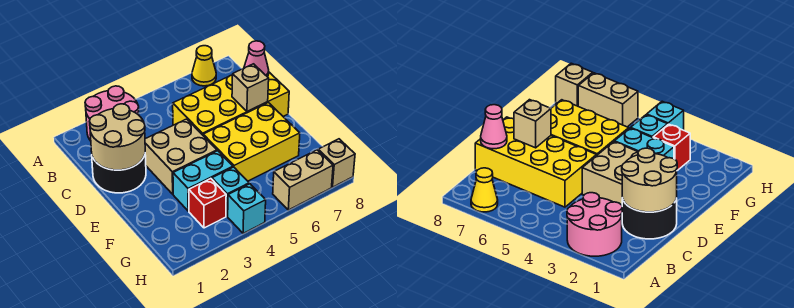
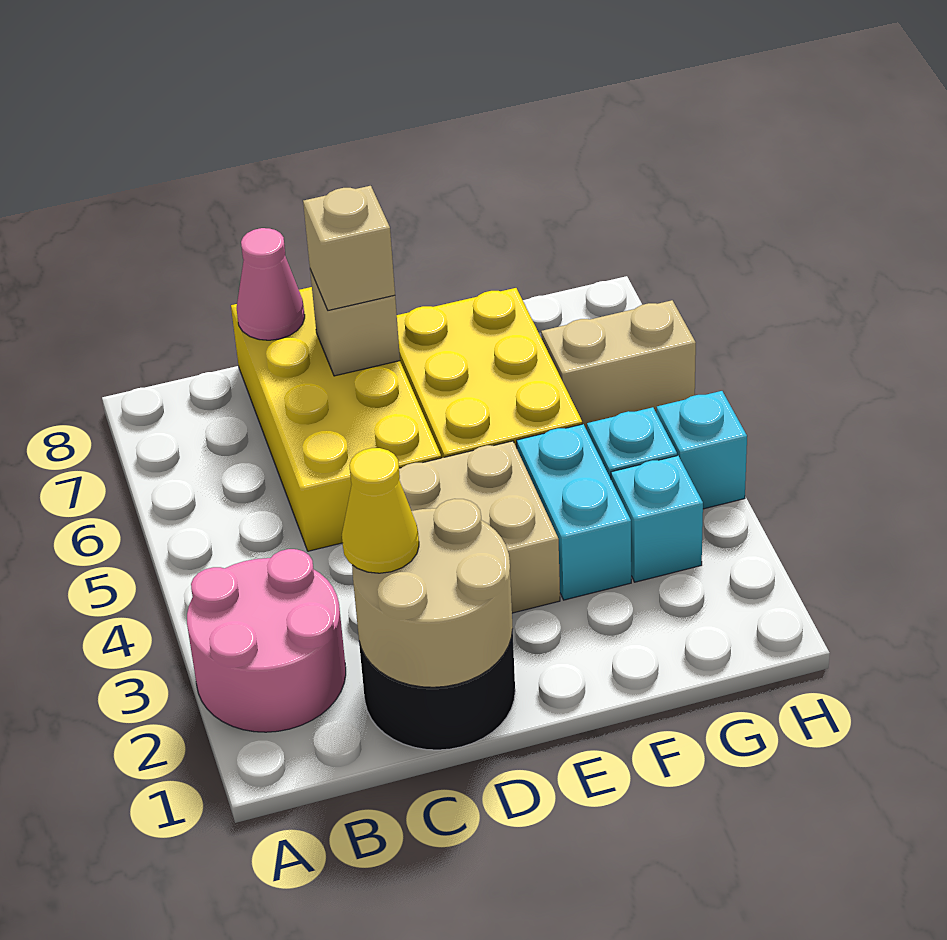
yellow cone A7 level 1 -> yellow cone C2 level 3
red brick G3 level 1 -> cyan brick G3 level 1
tan brick H6:H7 level 1 -> tan brick G6:H6 level 1
tan brick H8 level 1 -> tan brick D7 level 3

